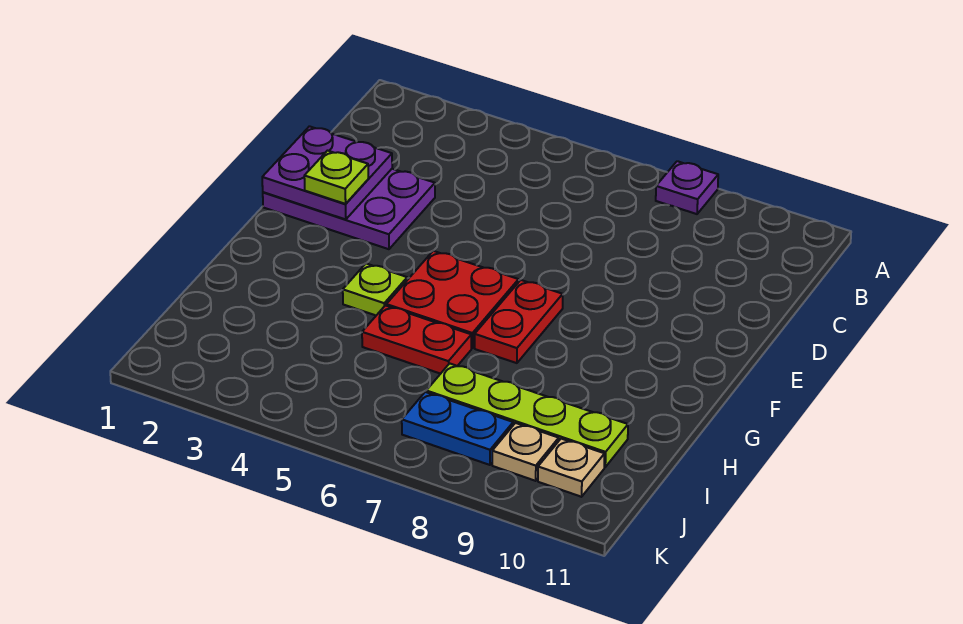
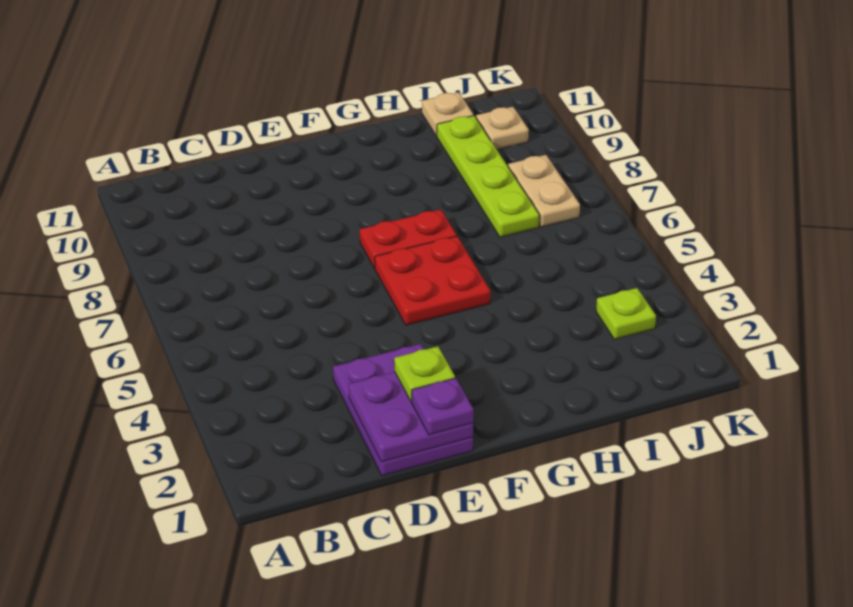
purple plate A8 level 1 -> purple plate E1 level 3
lime plate G4 level 1 -> lime plate J3 level 1
red plate H5:H6 level 1 -> none
blue plate J7:J8 level 1 -> tan plate J7:J8 level 1
tan plate J9 level 1 -> tan plate I11 level 1

